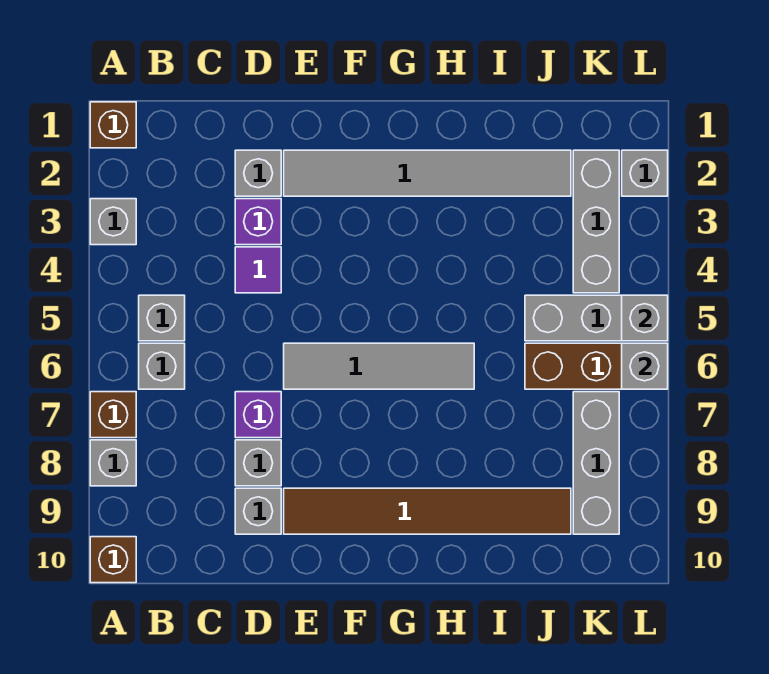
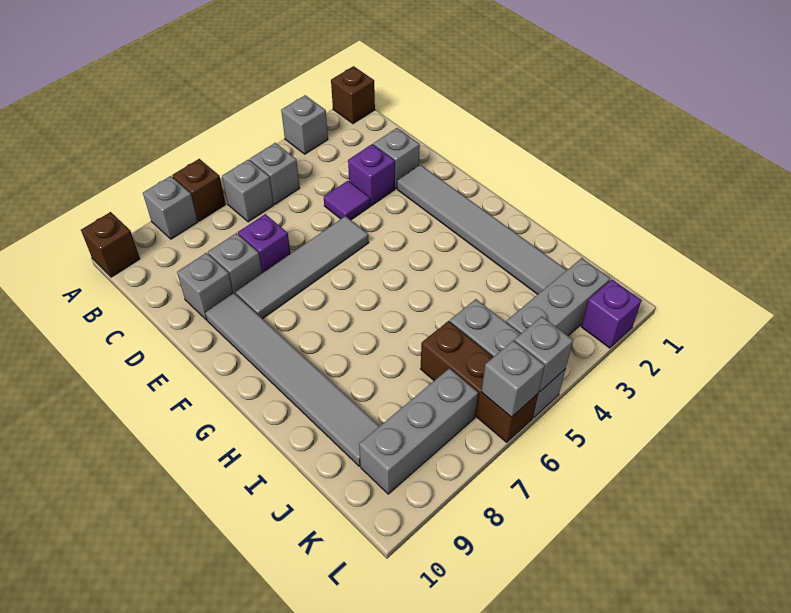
grey tile E6:H6 level 1 -> grey tile E5:E8 level 1
brown tile E9:J9 level 1 -> grey tile E9:J9 level 1
grey brick L2 level 1 -> purple brick L2 level 1

